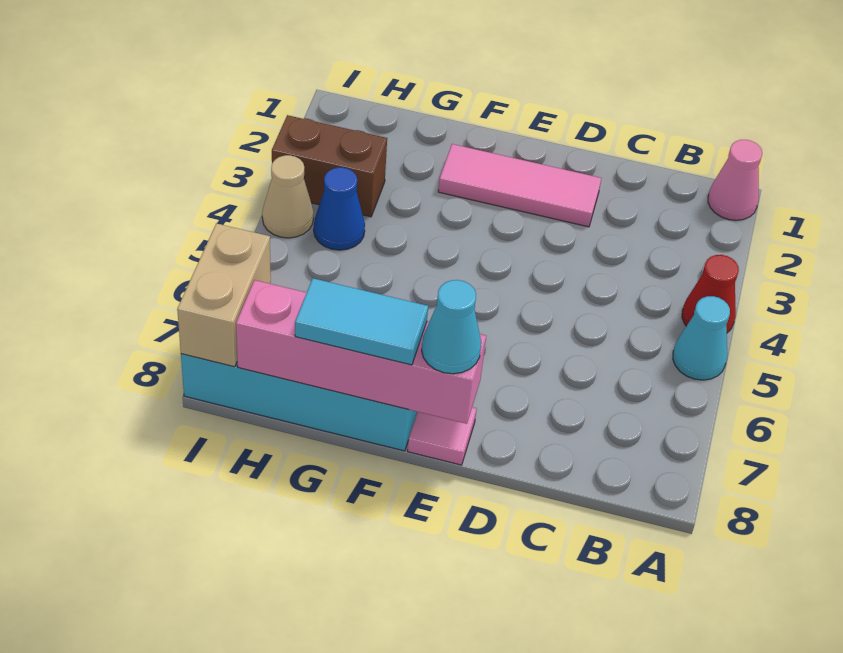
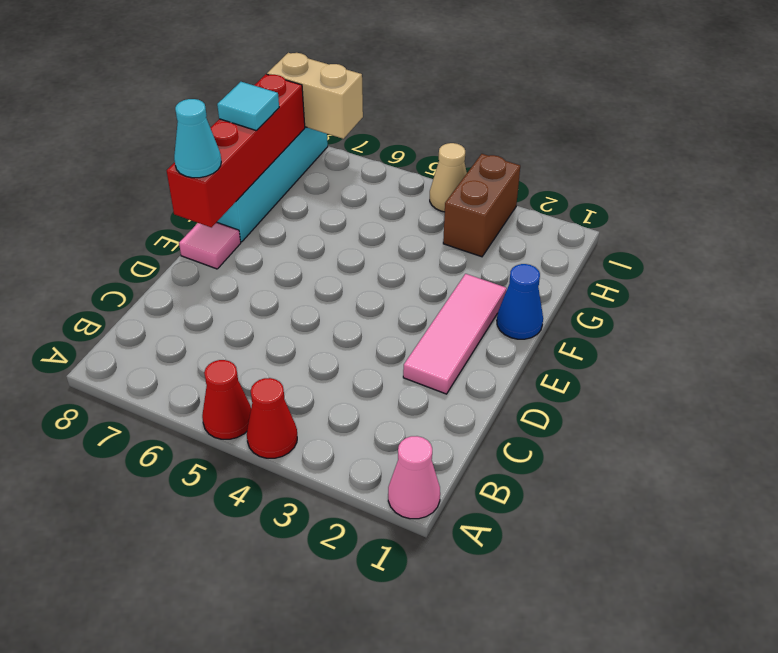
cyan cone A5 level 1 -> red cone A5 level 1
pink brick E8:H8 level 2 -> red brick E8:H8 level 2
cyan tile F8:G8 level 3 -> cyan tile G8 level 3
blue cone H4 level 1 -> blue cone F1 level 1

